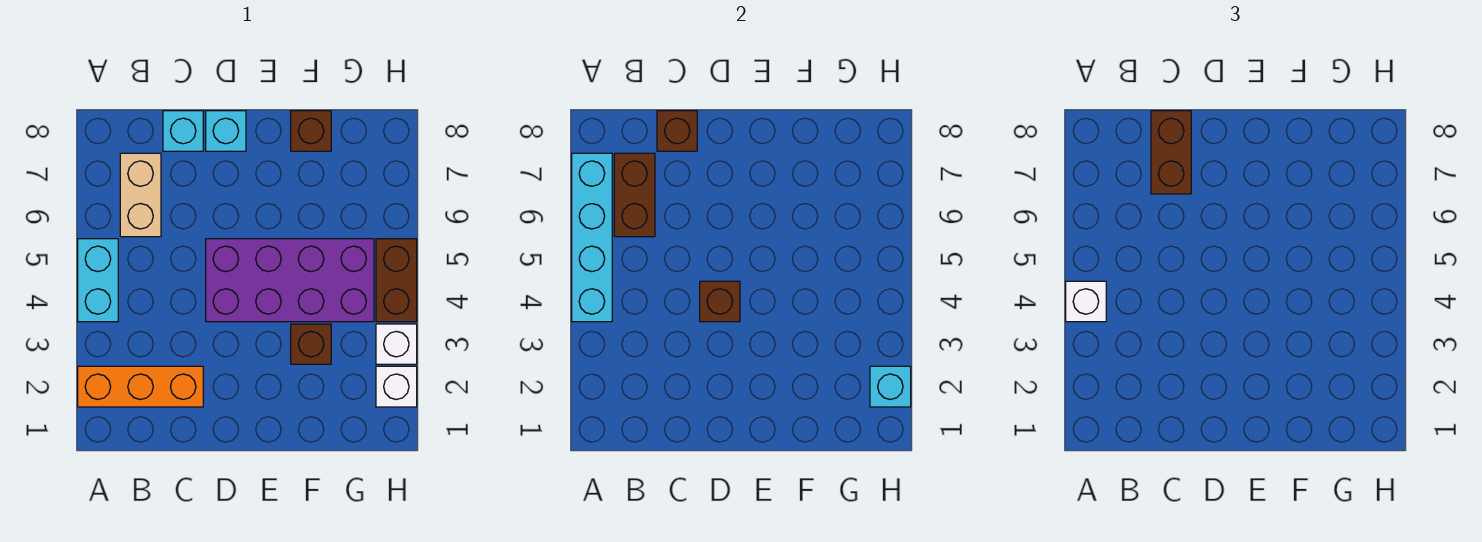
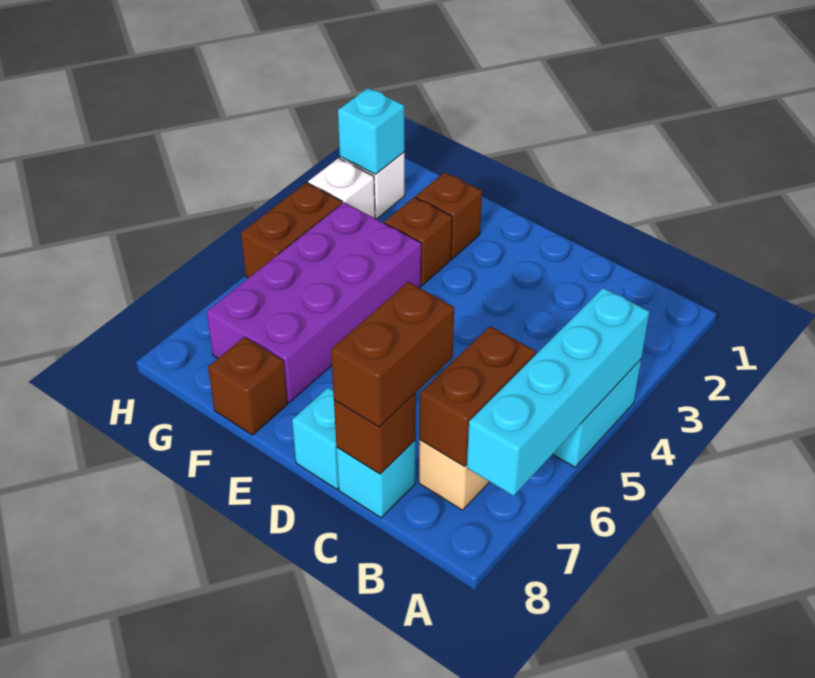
orange brick A2:C2 level 1 -> none
white brick A4 level 3 -> none
purple brick D4:G5 level 1 -> purple brick F4:G7 level 1
brown brick D4 level 2 -> brown brick F2 level 1

